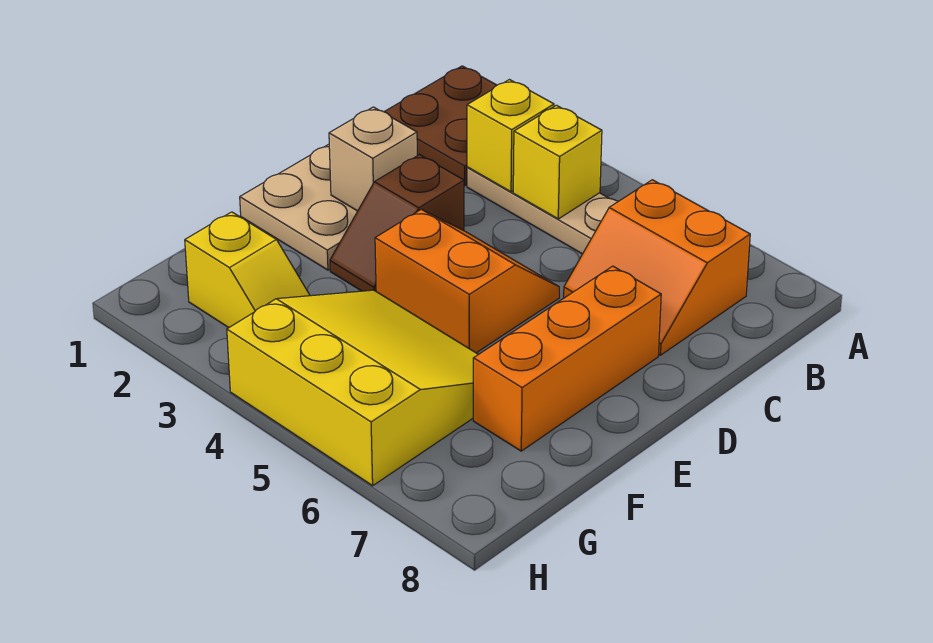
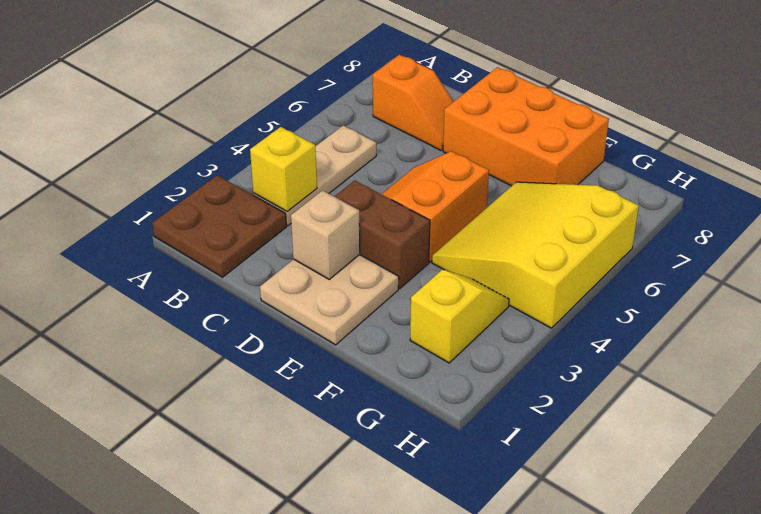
yellow brick B4 level 2 -> none
orange slope B6:C7 level 1 top B -> orange slope B7:C7 level 1 top B
brown slope D3:E3 level 1 top D -> brown brick D3:E3 level 1
orange brick D7:F7 level 1 -> orange brick D7:F8 level 1

